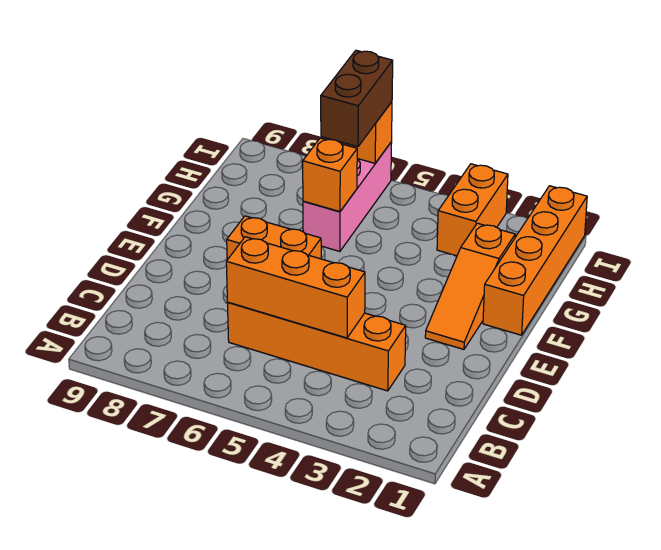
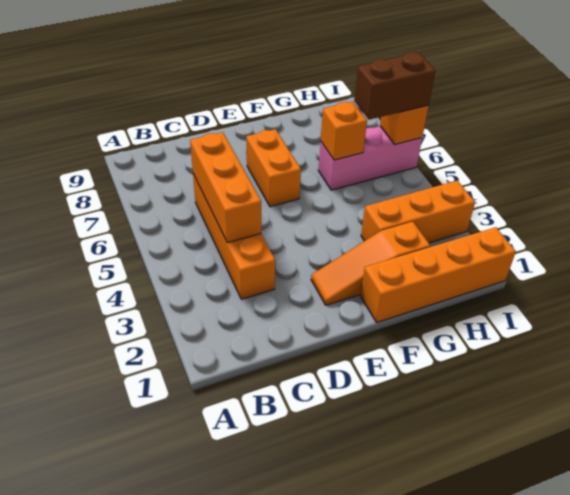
orange brick H3:I3 level 1 -> orange brick G3:I3 level 1

